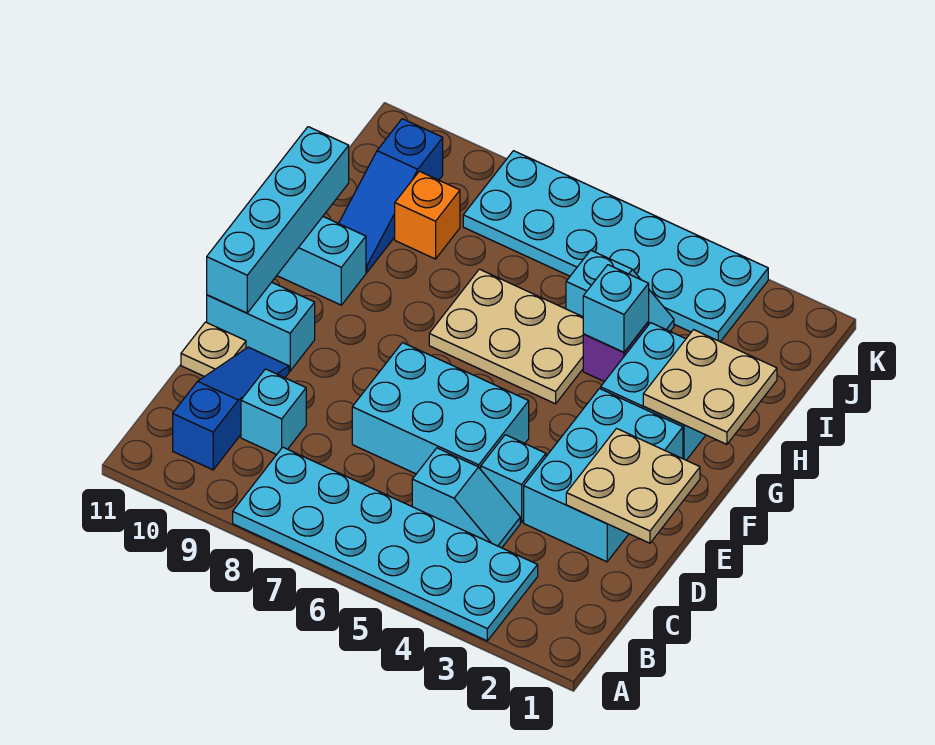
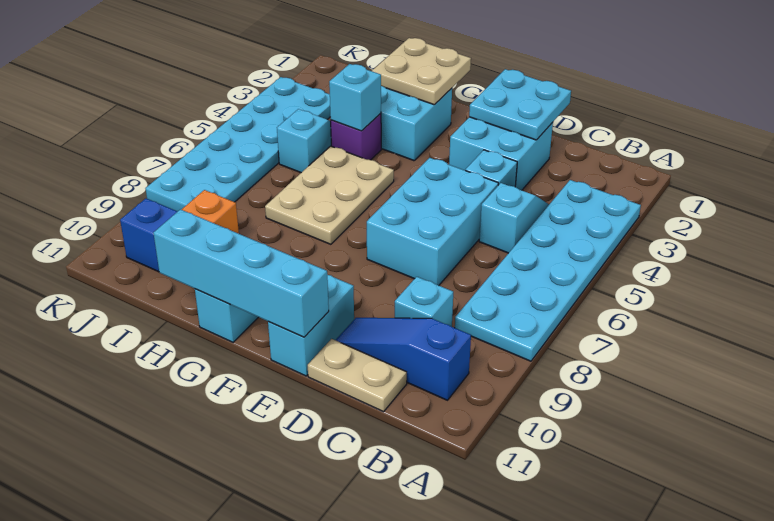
tan plate D1:E2 level 2 -> cyan plate D1:E2 level 2
cyan brick D2:F3 level 1 -> cyan brick D2:E3 level 1
tan plate D11 level 1 -> tan plate C11:D11 level 1

